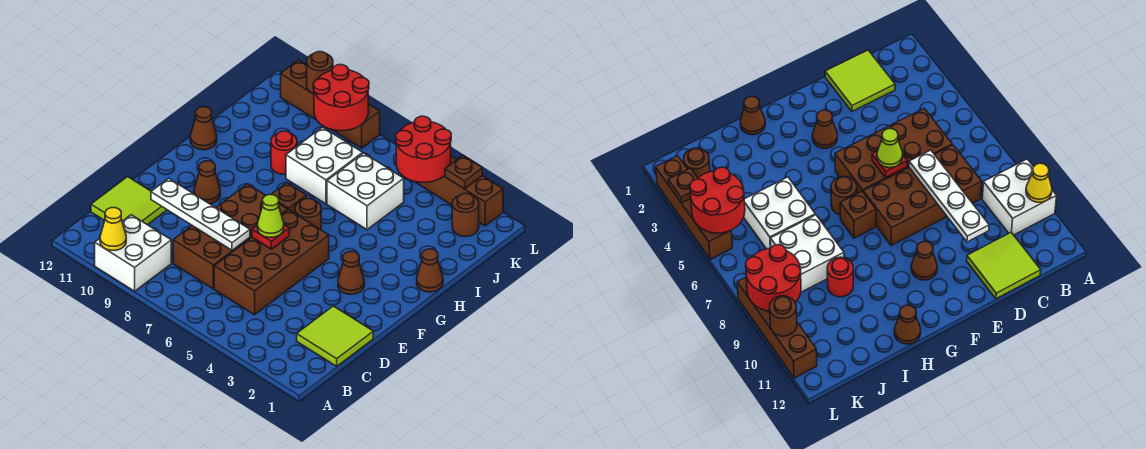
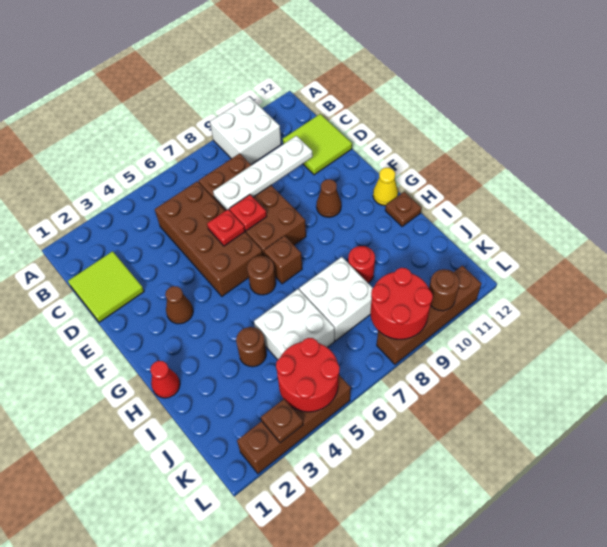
yellow cone A10 level 2 -> yellow cone G12 level 1
lime cone E6 level 3 -> none
none -> red plate E7 level 2
brown cone H1 level 1 -> red cone H1 level 1
brown cone H12 level 1 -> brown plate H12 level 1
brown round brick K2 level 1 -> brown round brick I4 level 1

